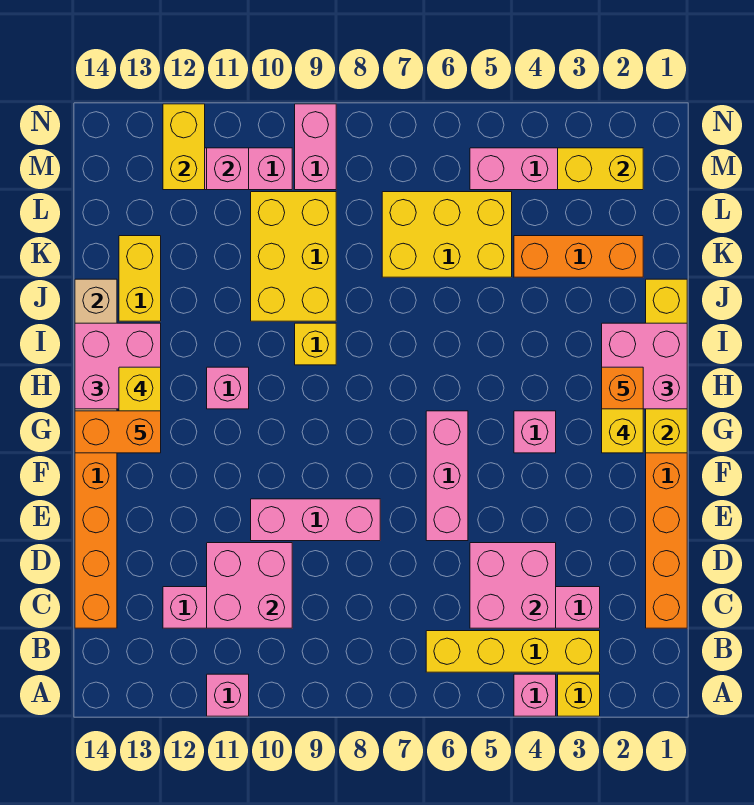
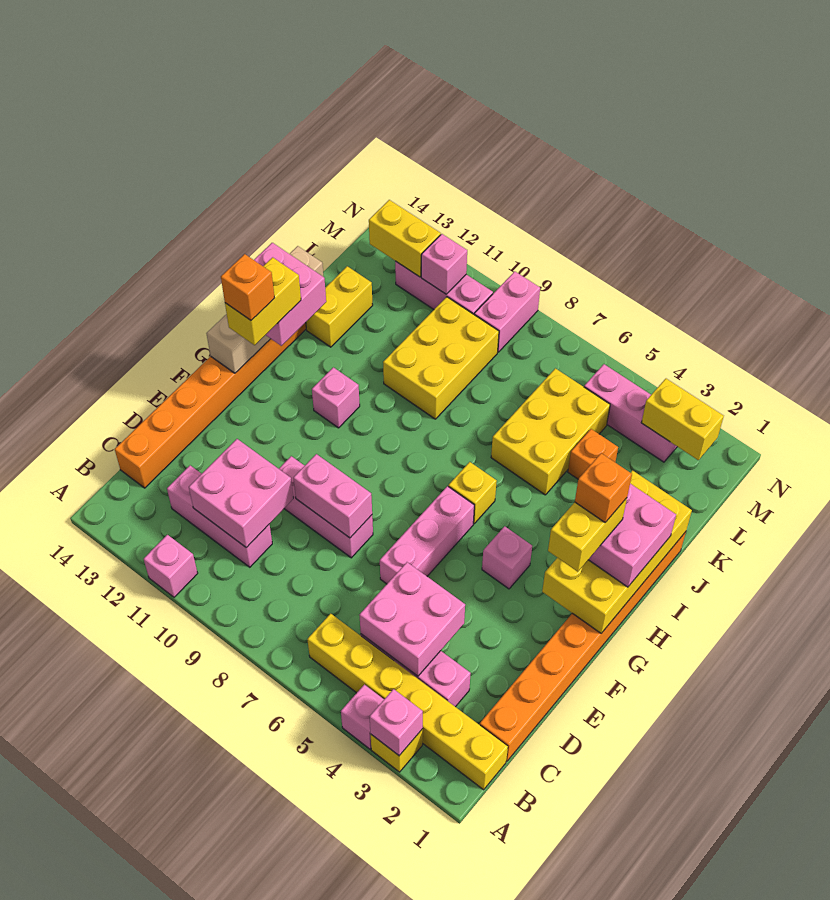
none -> pink brick A3 level 2
yellow brick B3:B6 level 1 -> yellow brick B1:B6 level 1
none -> pink brick E8:E9 level 2
yellow brick G1:J1 level 2 -> yellow brick G1:J2 level 2
orange brick G13:G14 level 5 -> orange brick G13 level 5
yellow brick I9 level 1 -> yellow brick H6 level 1
orange brick K2:K4 level 1 -> orange brick K4 level 1
yellow brick K5:L7 level 1 -> yellow brick J5:L6 level 1
yellow brick M12:N12 level 2 -> yellow brick M12:M13 level 2

